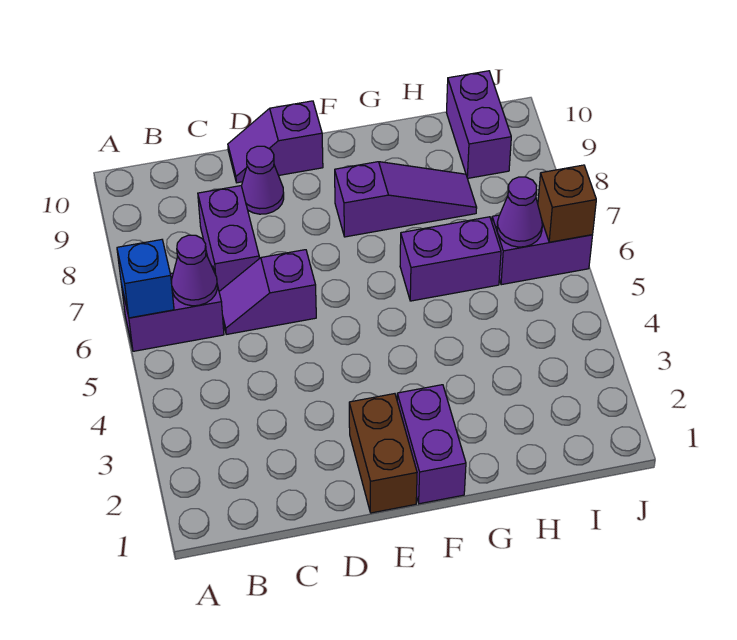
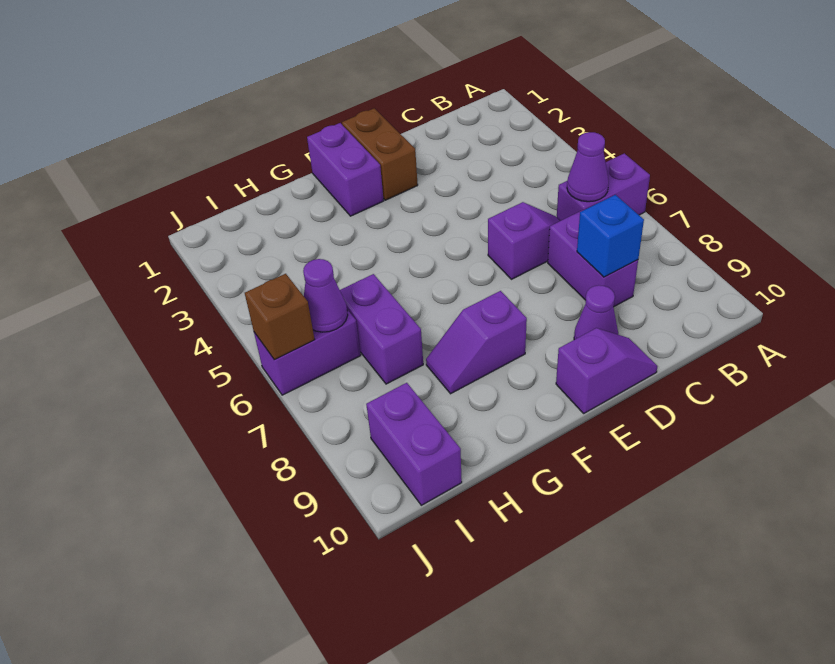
blue brick A6 level 2 -> blue brick C8 level 2
purple slope F8:H8 level 1 top F -> purple slope F8:G8 level 1 top F
purple brick G6:H6 level 1 -> purple brick H6:H7 level 1

